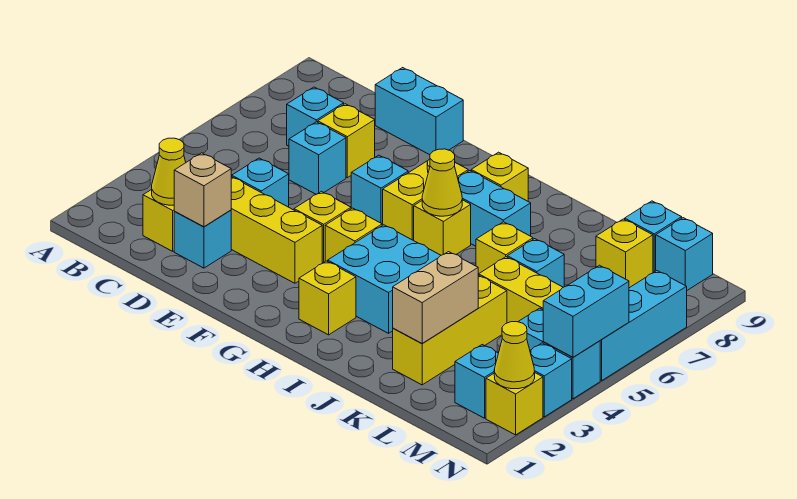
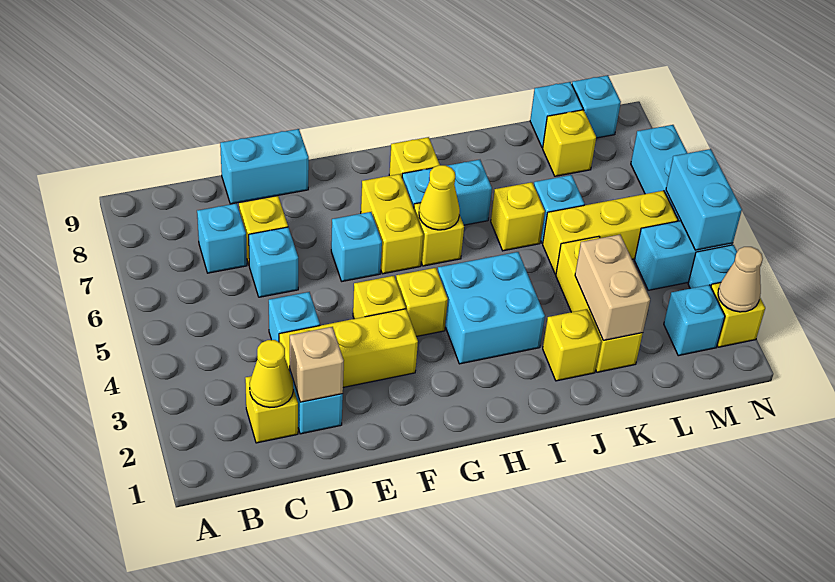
yellow brick H2 level 1 -> yellow brick J2 level 1
yellow cone N2 level 2 -> tan cone N2 level 2

